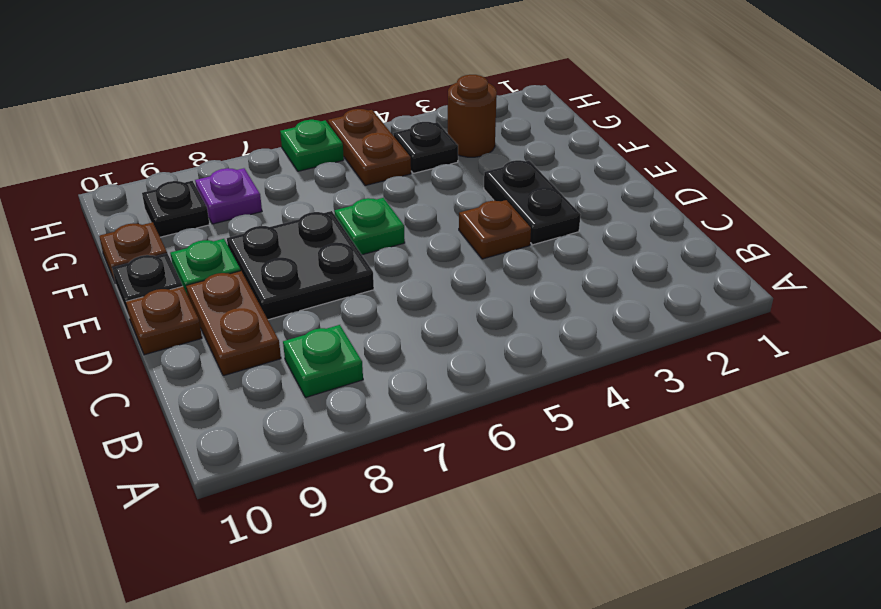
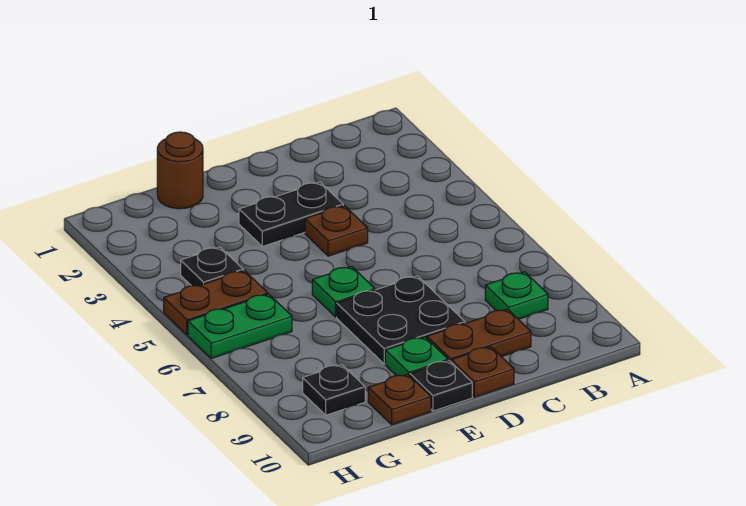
brown round brick G3 level 1 -> brown round brick F1 level 1
purple plate G8 level 1 -> none
green plate H6 level 1 -> green plate G6:H6 level 1

